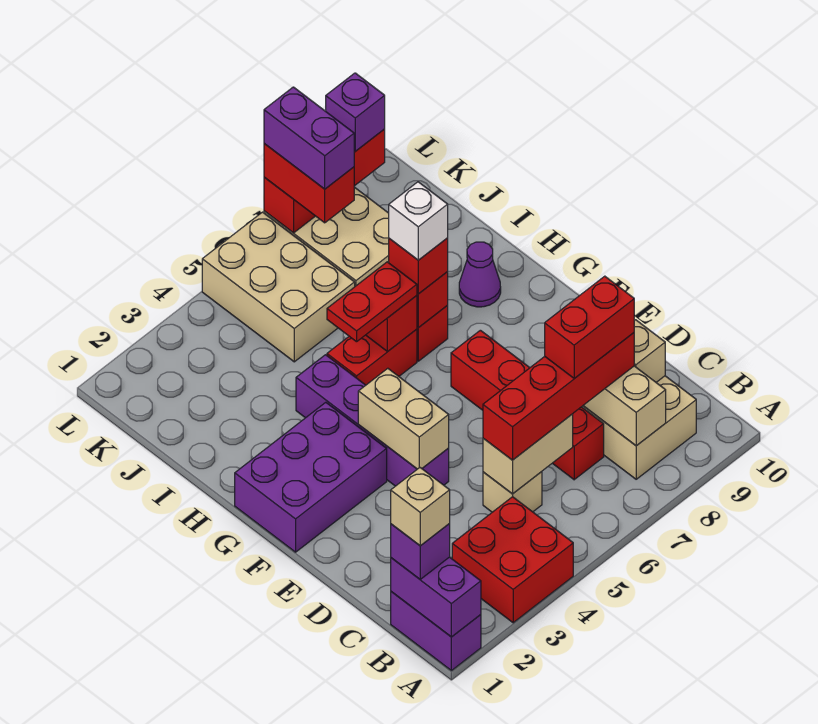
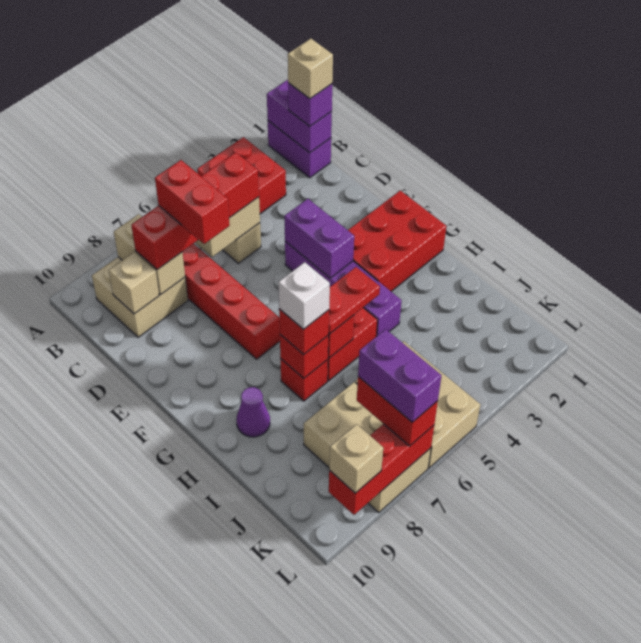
red brick C7:C8 level 4 -> red brick C7:D7 level 4
tan brick E4:F4 level 2 -> purple brick E4:F4 level 2
purple brick F1:G3 level 1 -> red brick F1:G3 level 1
purple brick L9 level 3 -> tan brick L9 level 3

